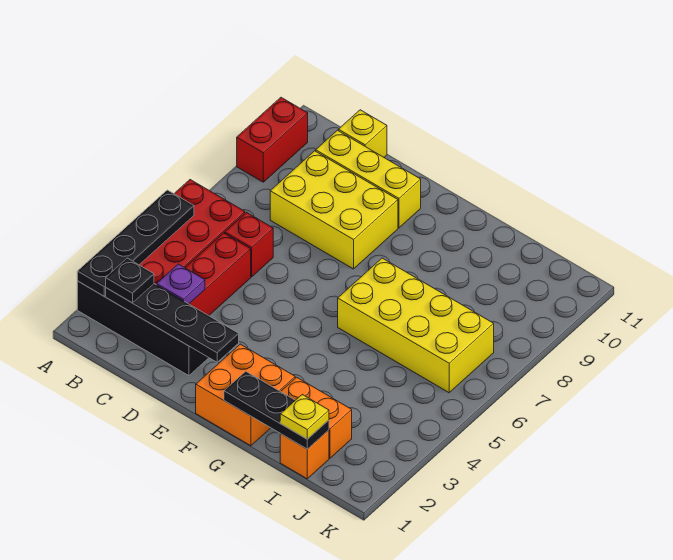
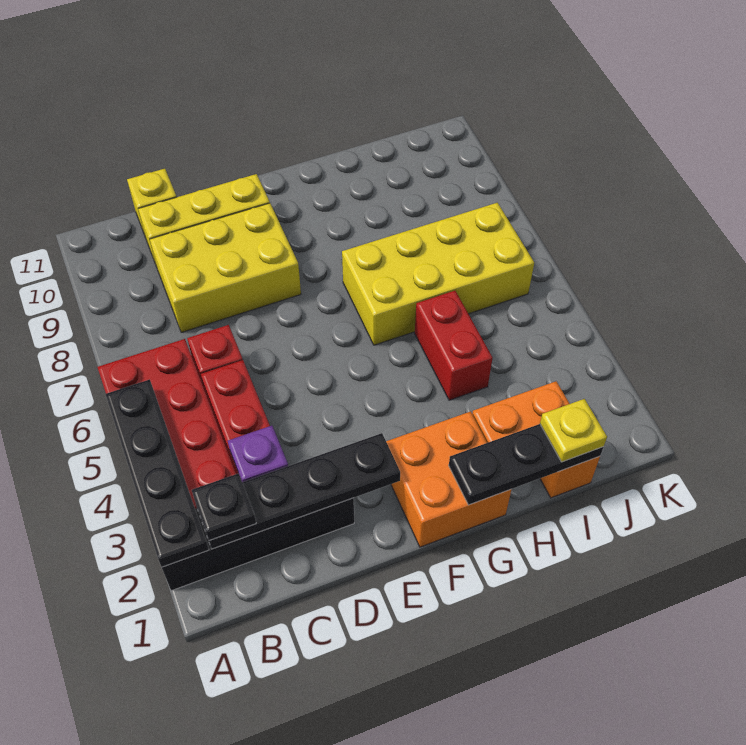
red brick A9:A10 level 1 -> red brick H4:H5 level 1

